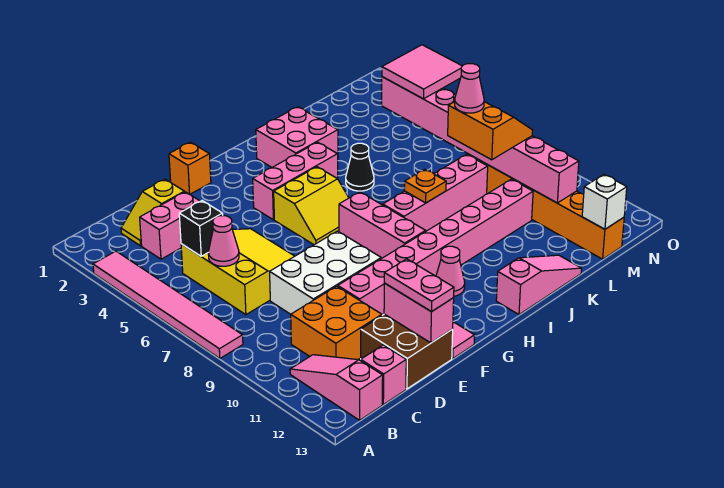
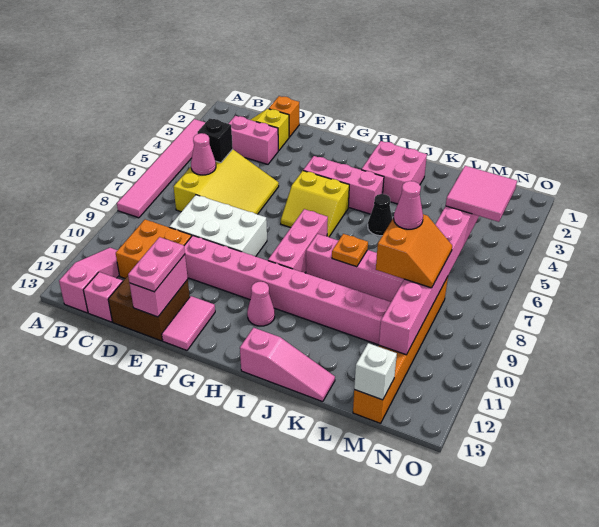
orange brick F1 level 1 -> orange brick D1 level 1

